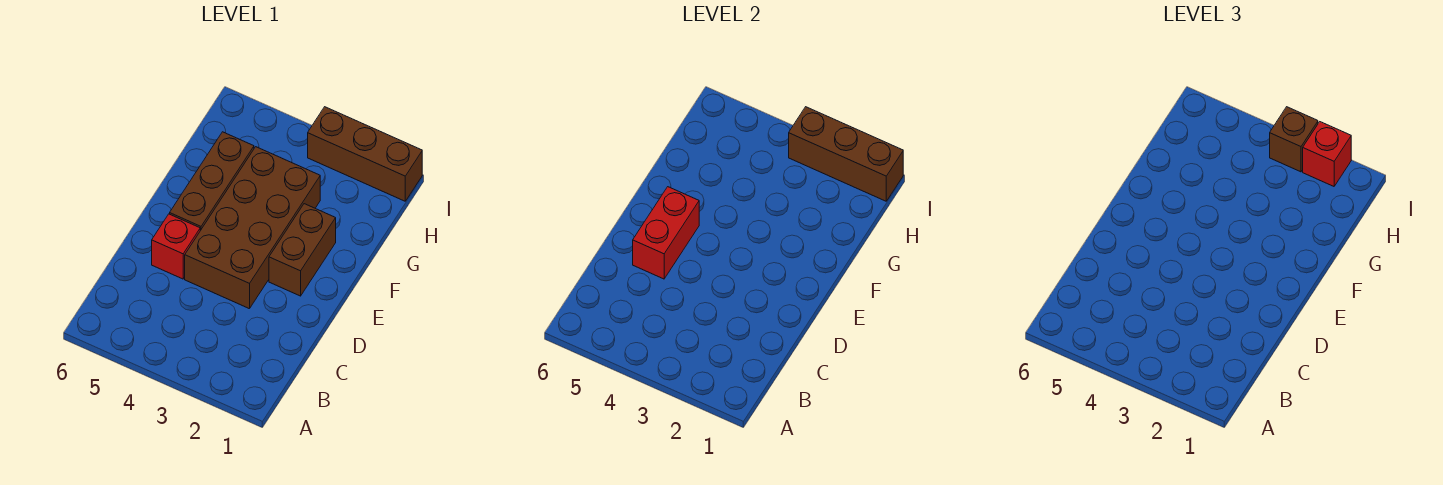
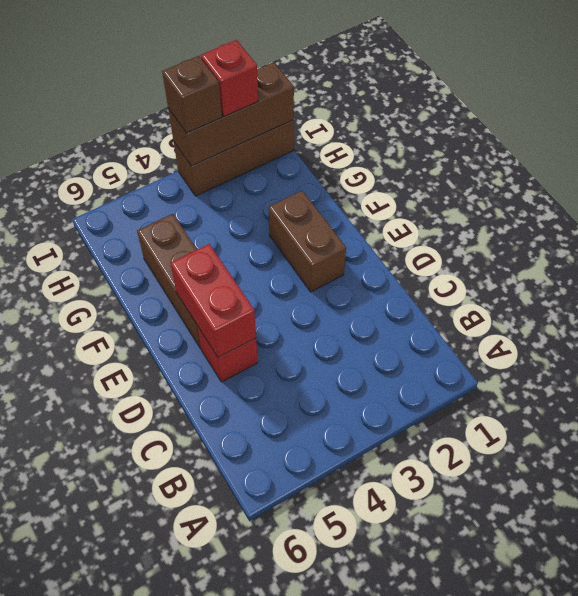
brown brick D3:G4 level 1 -> none

